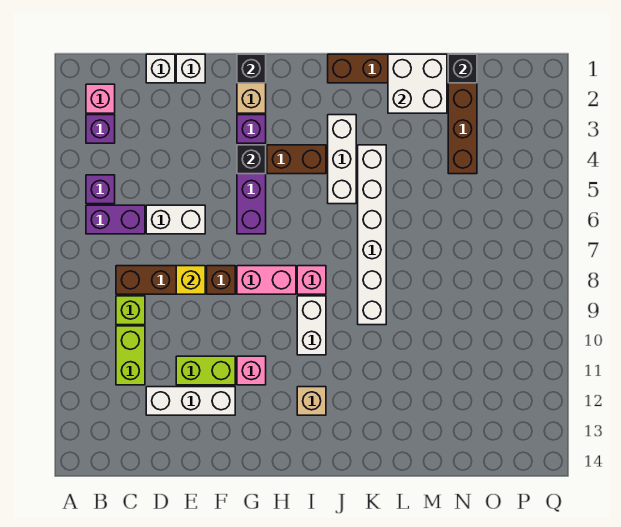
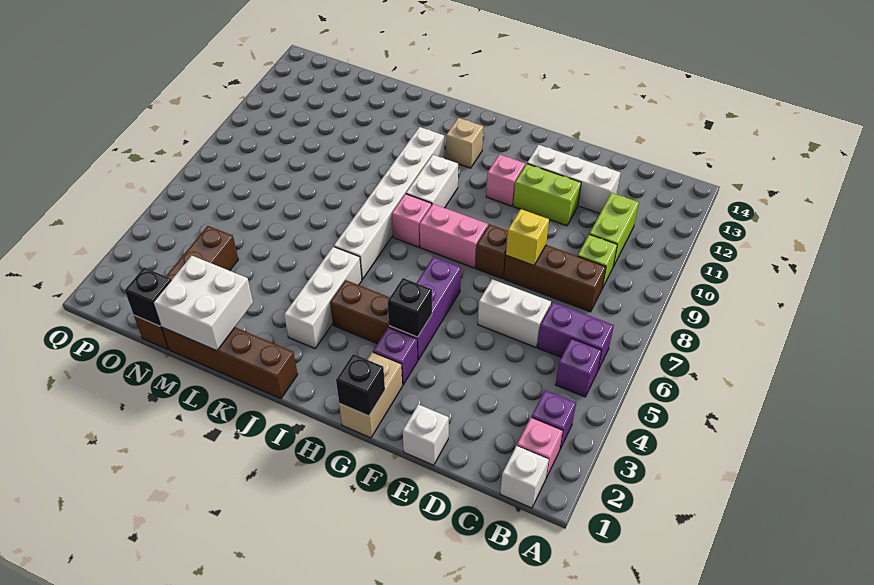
white brick D1 level 1 -> white brick B1 level 1
white brick K4:K9 level 1 -> white brick J6:J11 level 1

